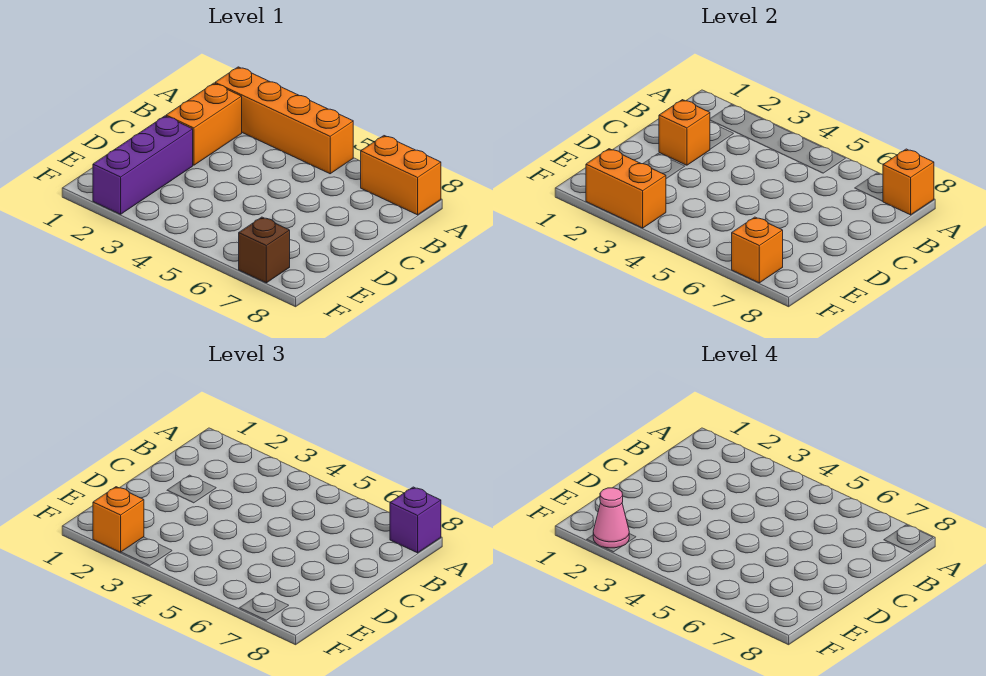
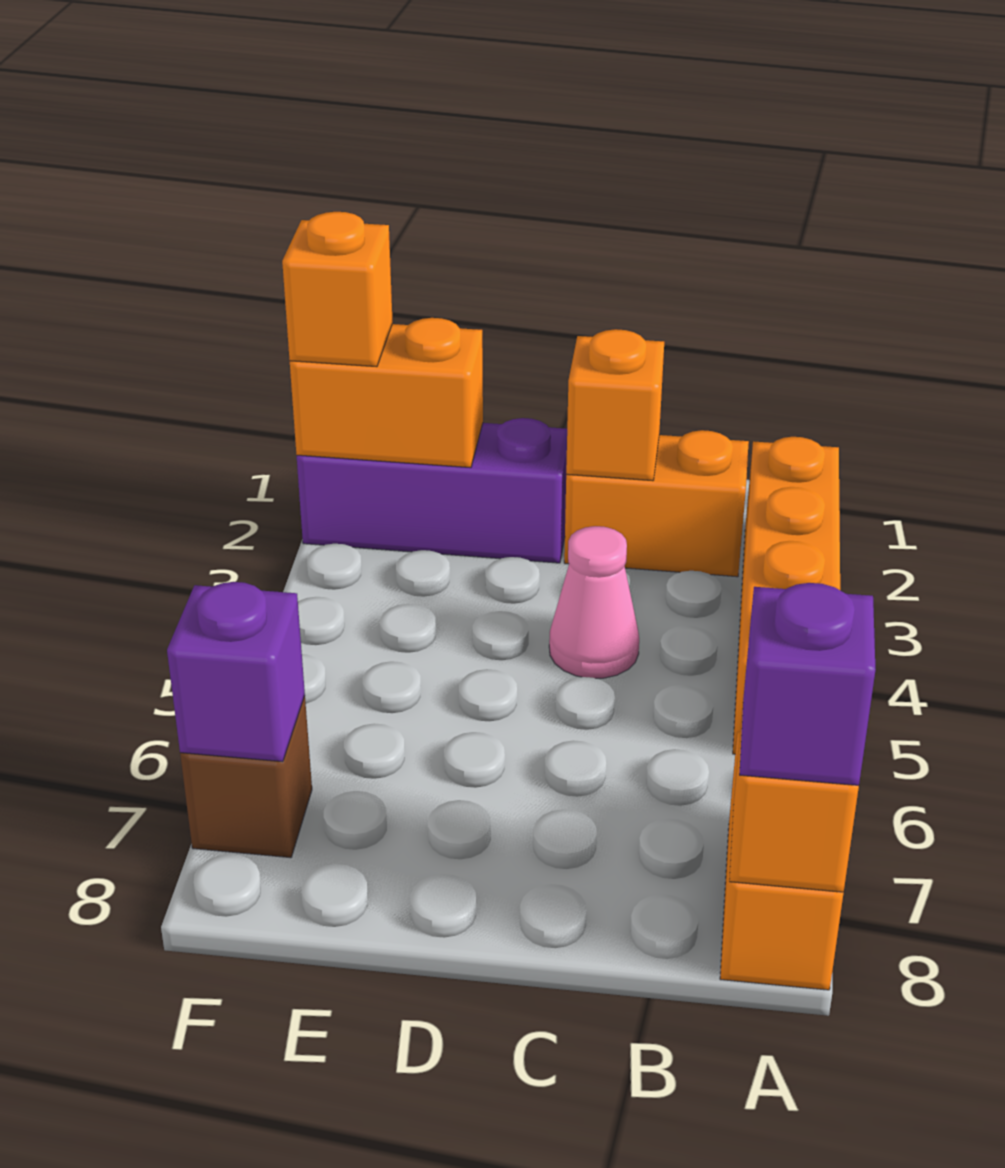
orange brick F2:F3 level 2 -> orange brick E2:F2 level 2
pink cone F2 level 4 -> pink cone C4 level 1
orange brick F7 level 2 -> purple brick F7 level 2

